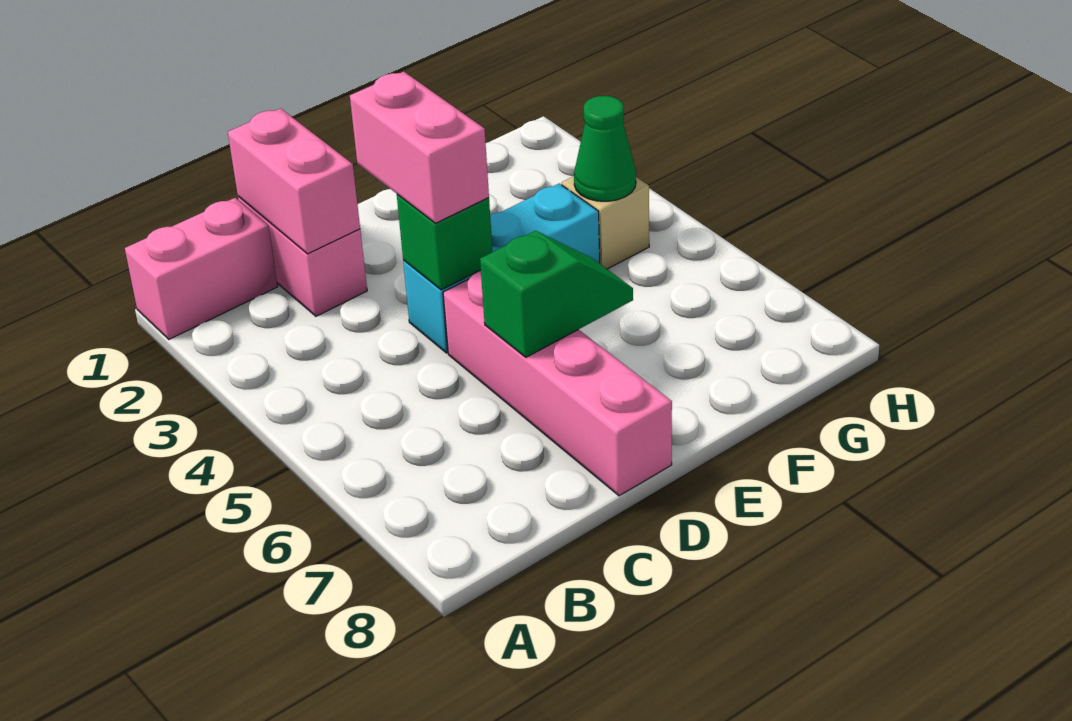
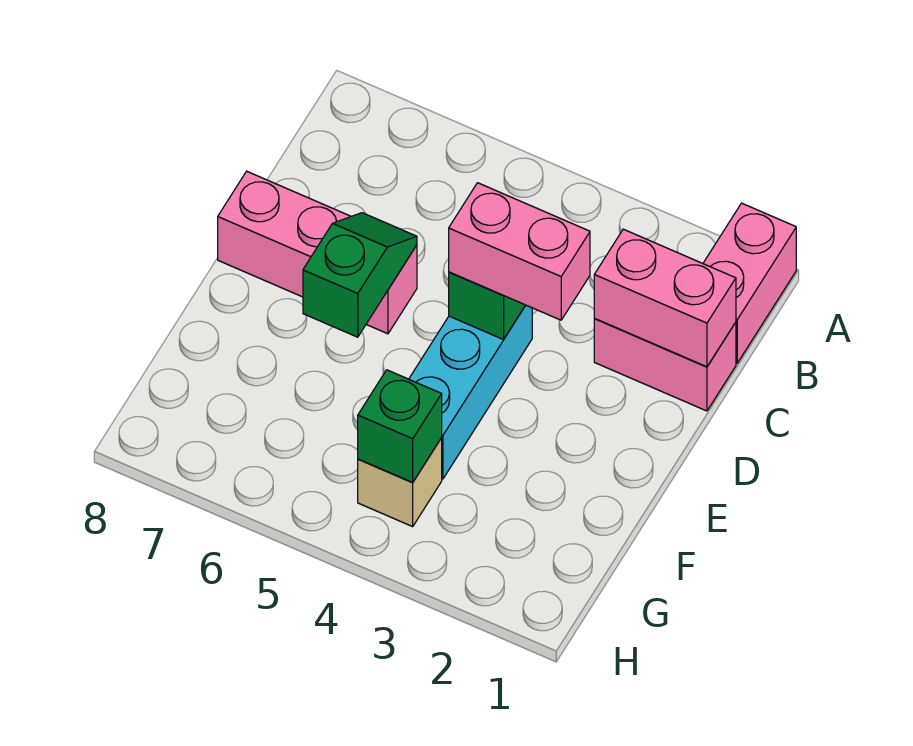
pink brick D5:D8 level 1 -> pink brick D6:D8 level 1
green slope D6:E6 level 2 top D -> green slope D6:E6 level 2 top E
green cone G4 level 2 -> green brick G4 level 2

